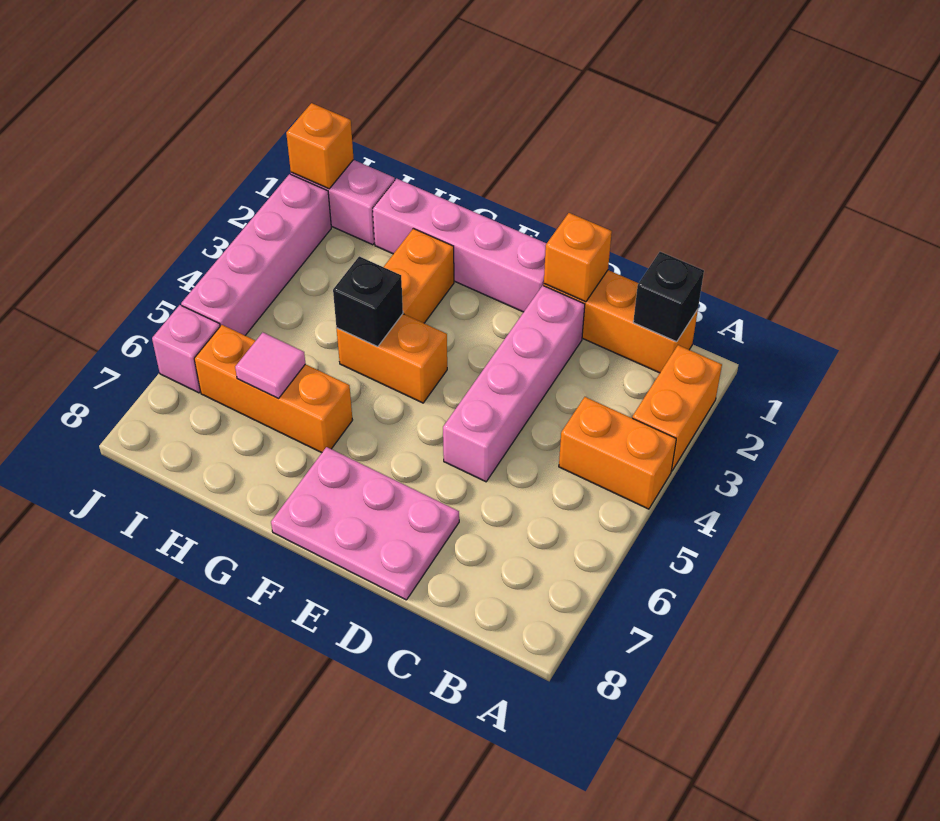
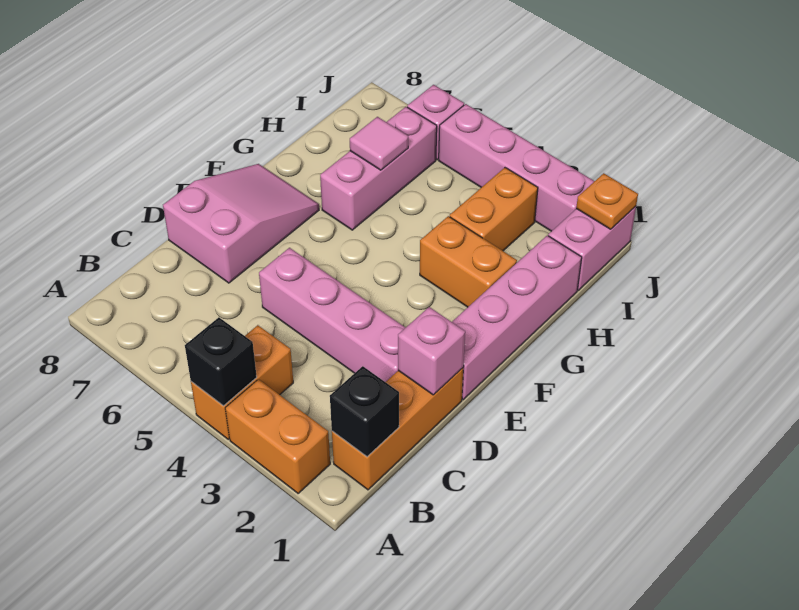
orange brick D1 level 2 -> pink brick D1 level 2
pink plate D7:F8 level 1 -> pink slope D7:F8 level 1 top D
orange brick F4:G4 level 1 -> orange brick H3:I3 level 1
black brick G4 level 2 -> black brick A4 level 2
orange brick G6:I6 level 1 -> pink brick G6:I6 level 1
orange brick J1 level 2 -> orange plate J1 level 2

